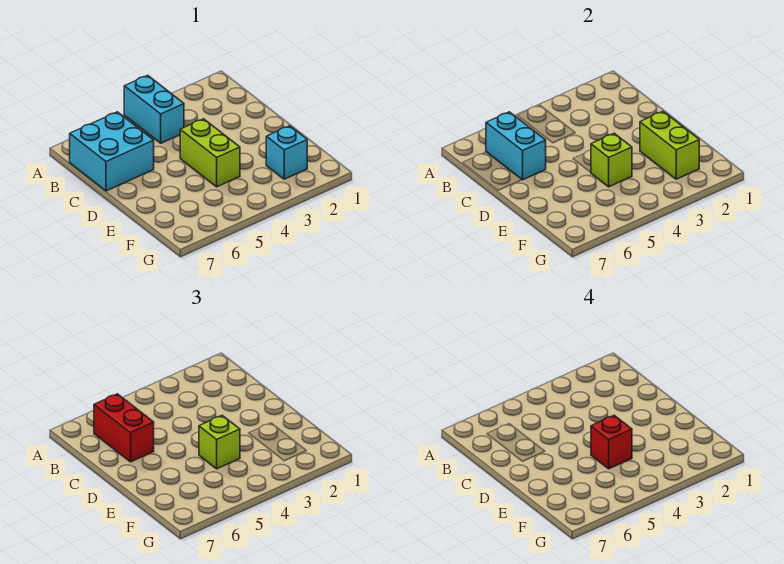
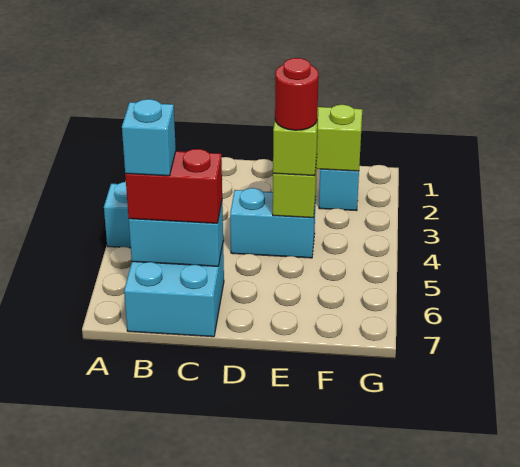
none -> cyan brick B6 level 4
lime brick D4:E4 level 1 -> cyan brick D4:E4 level 1
red brick E4 level 4 -> red round brick E4 level 4

